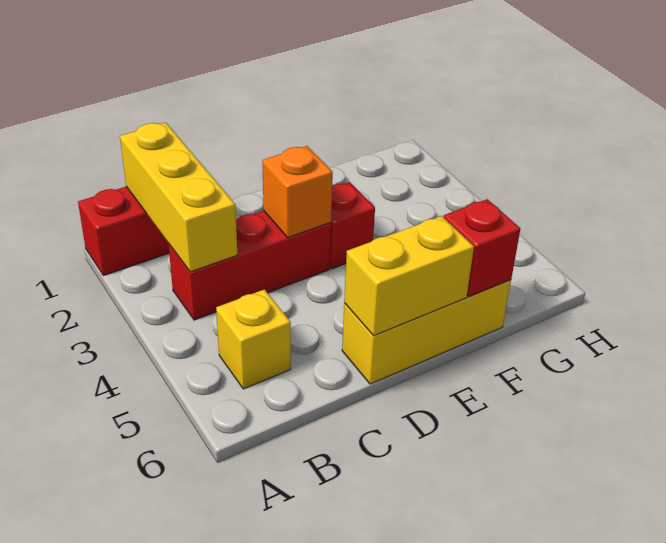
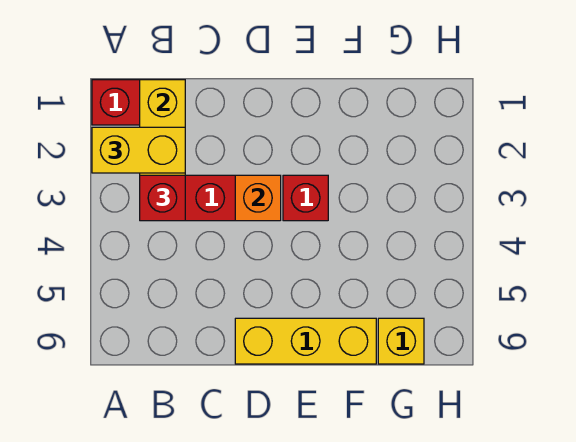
yellow brick B5 level 1 -> yellow brick G6 level 1
yellow brick D6:E6 level 2 -> yellow brick A2:B2 level 3
red brick F6 level 2 -> red brick B3 level 3

